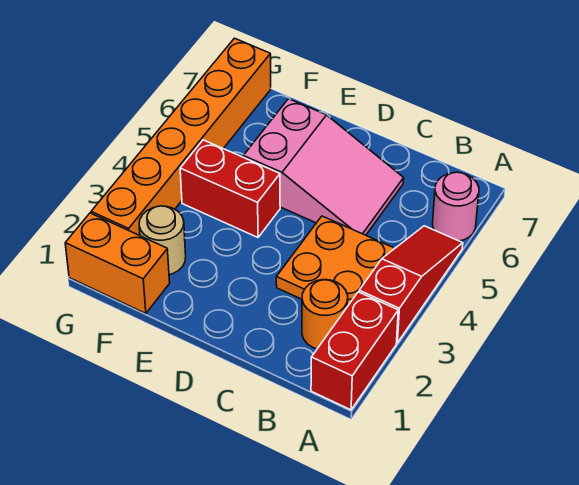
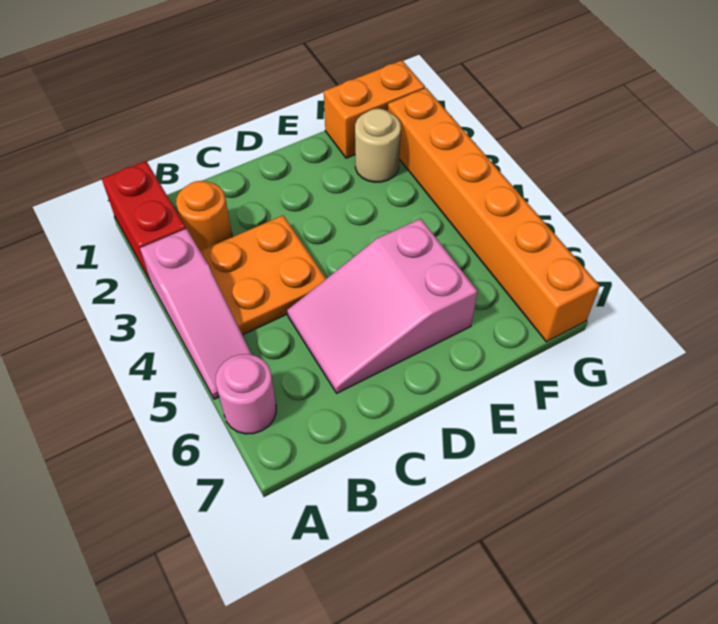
red slope A3:A5 level 1 top 3 -> pink slope A3:A5 level 1 top 3
red brick E4:F4 level 1 -> none

